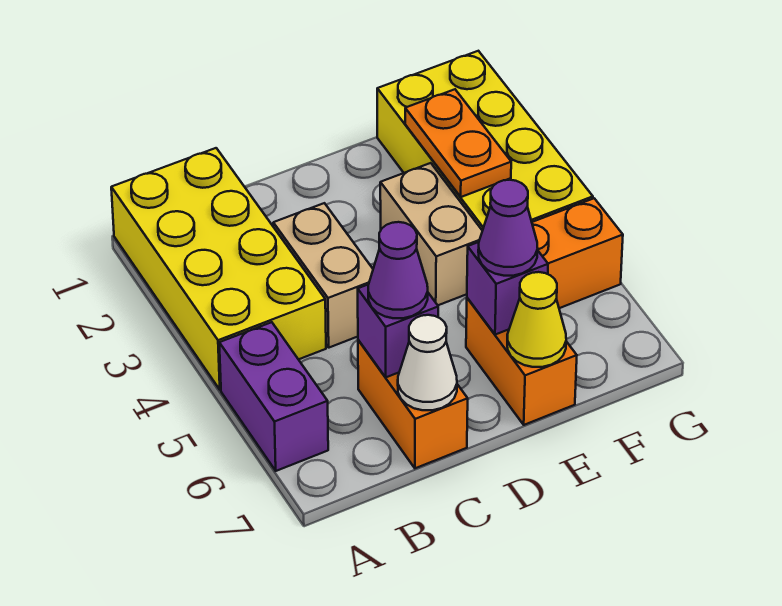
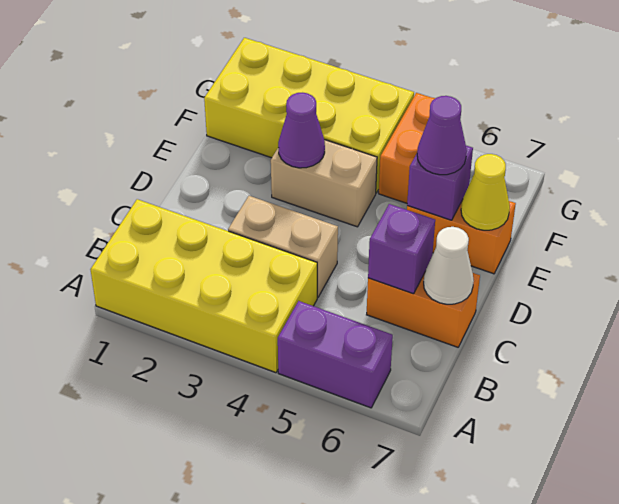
purple cone C6 level 3 -> purple cone E3 level 2
orange plate F2:F3 level 2 -> none

